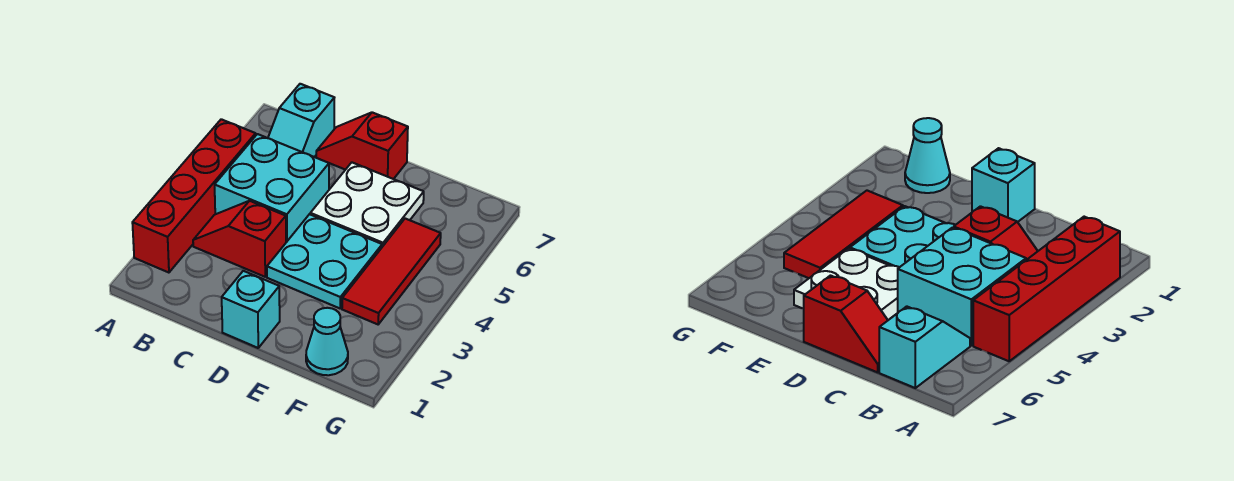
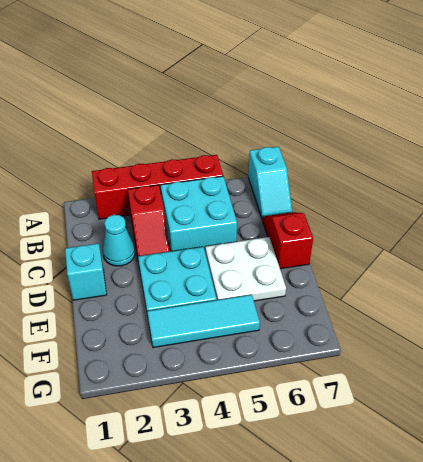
red slope B3:C3 level 1 top C -> red slope B3:C3 level 1 top B
cyan slope B6:B7 level 1 top 7 -> cyan slope A7:B7 level 1 top A
cyan cone F1 level 1 -> cyan cone C2 level 1
red tile F3:F5 level 1 -> cyan tile F3:F5 level 1

